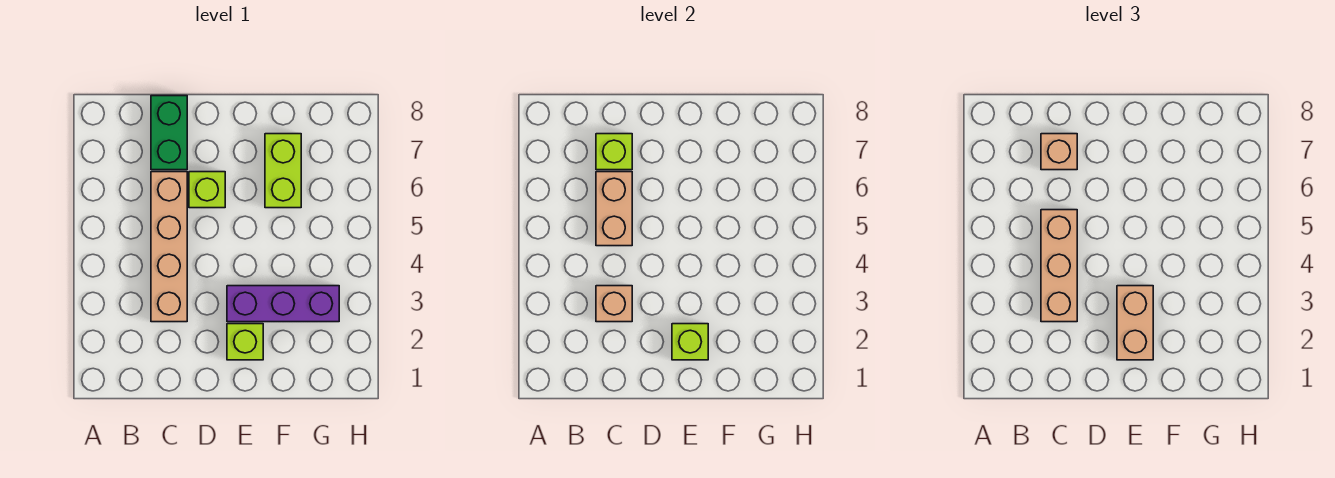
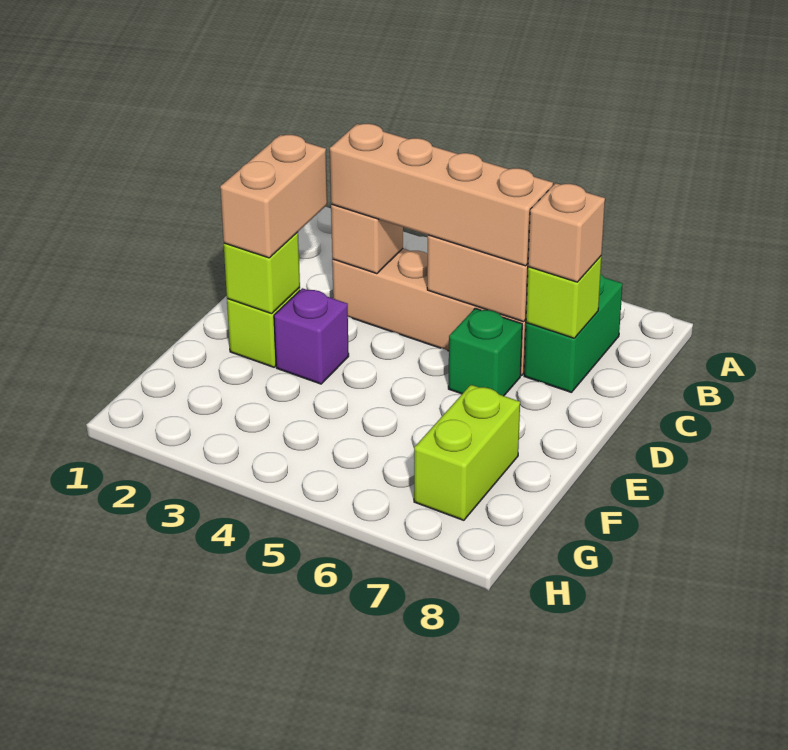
tan brick C3:C5 level 3 -> tan brick C3:C6 level 3
green brick C7:C8 level 1 -> green brick B7:C7 level 1
lime brick D6 level 1 -> green brick D6 level 1
tan brick E2:E3 level 3 -> tan brick D2:E2 level 3
purple brick E3:G3 level 1 -> purple brick E3 level 1
lime brick F6:F7 level 1 -> lime brick F7:G7 level 1

